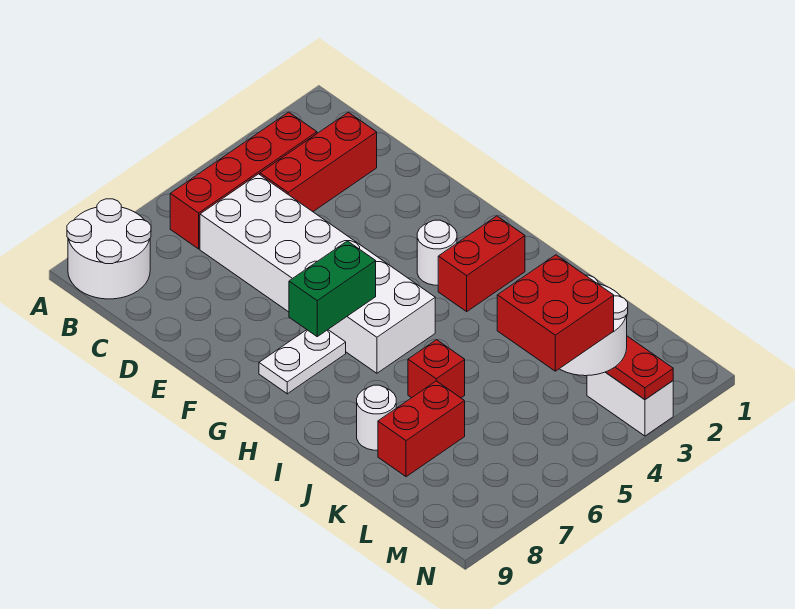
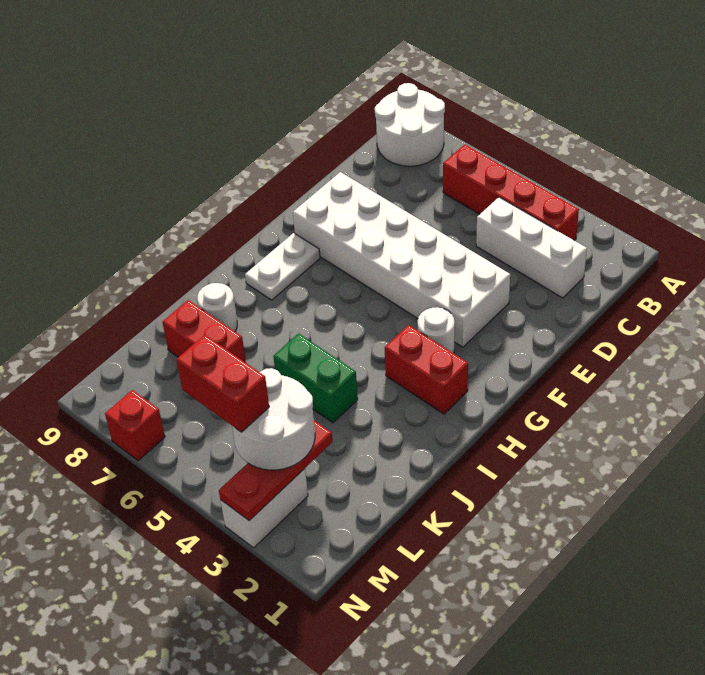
red brick C2:C4 level 1 -> white brick C2:C4 level 1
white brick C5:H6 level 1 -> white brick E3:F8 level 1
green brick G6:G7 level 2 -> green brick J4:J5 level 1
white plate G7:G8 level 1 -> white plate G8:H8 level 1
red brick J6 level 1 -> red brick N7 level 1
red brick L4:M5 level 4 -> red brick M4:M5 level 4

